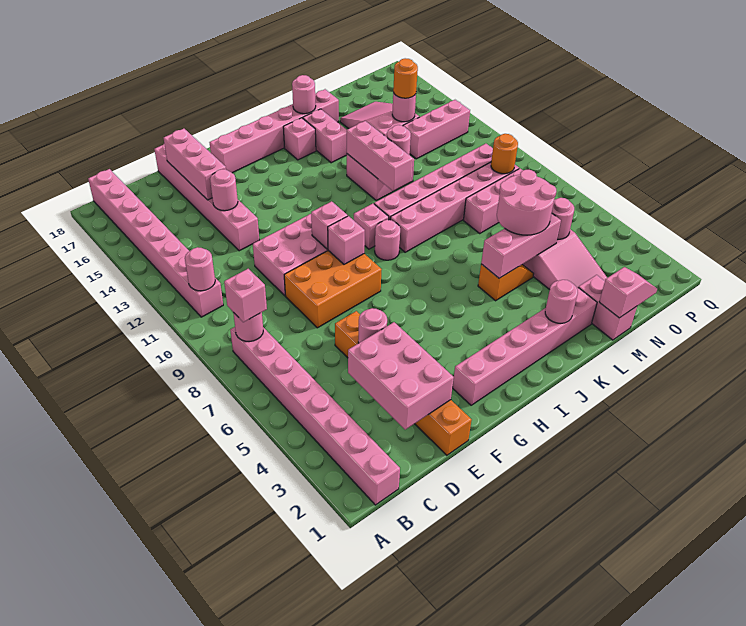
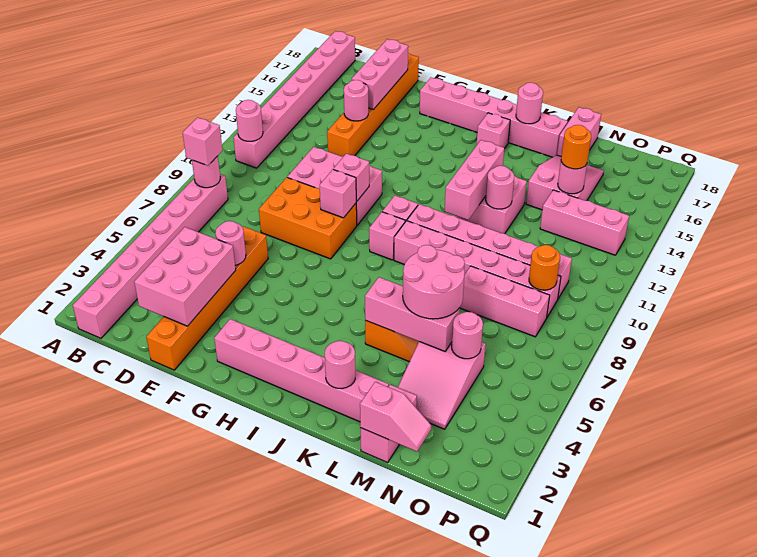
pink brick E13:E18 level 1 -> orange brick E13:E18 level 1
pink round brick I9 level 1 -> pink brick I9 level 1
pink brick K15:K16 level 1 -> pink brick M17:M18 level 1

